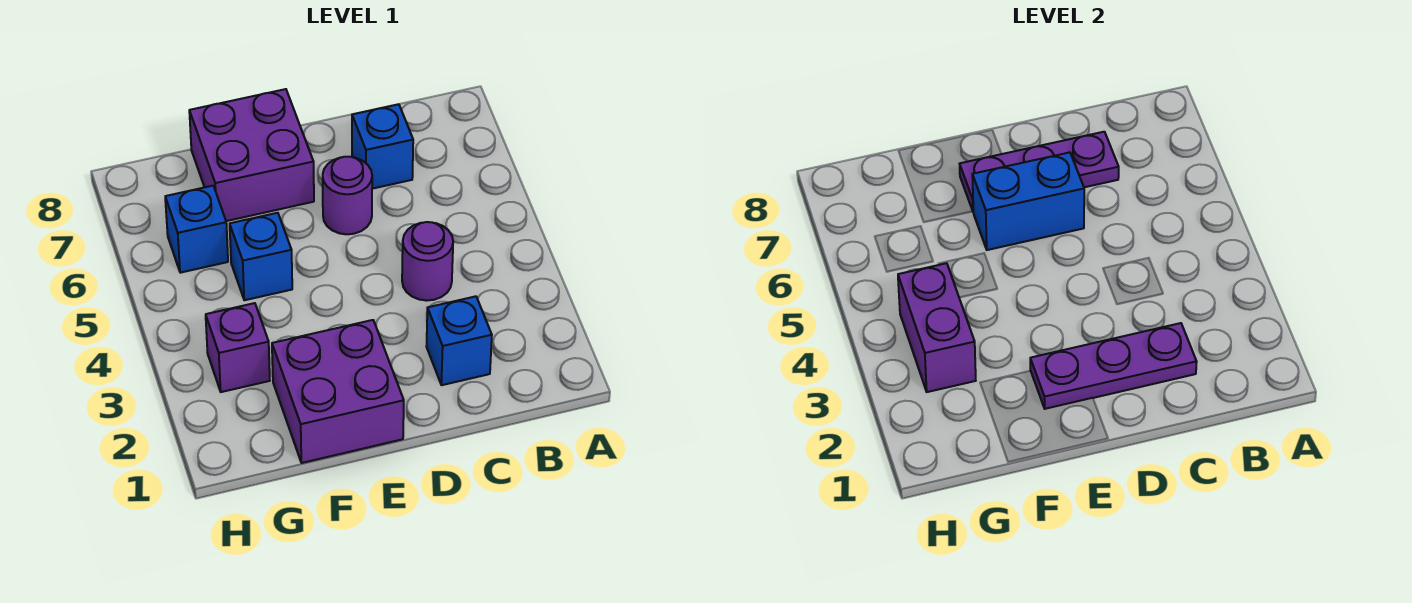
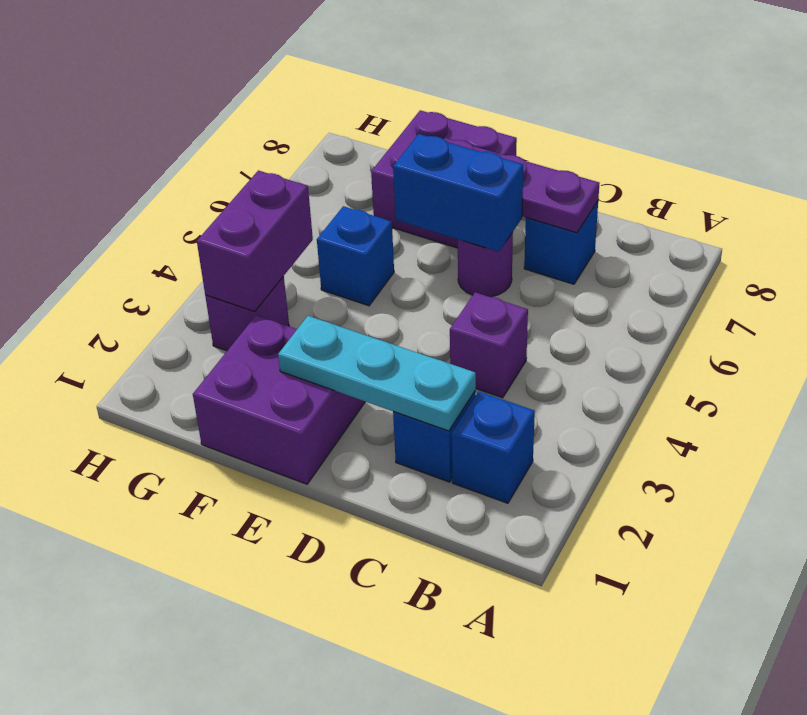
purple plate C2:E2 level 2 -> cyan plate C2:E2 level 2
purple round brick C4 level 1 -> purple brick C4 level 1
blue brick G6 level 1 -> blue brick B2 level 1

